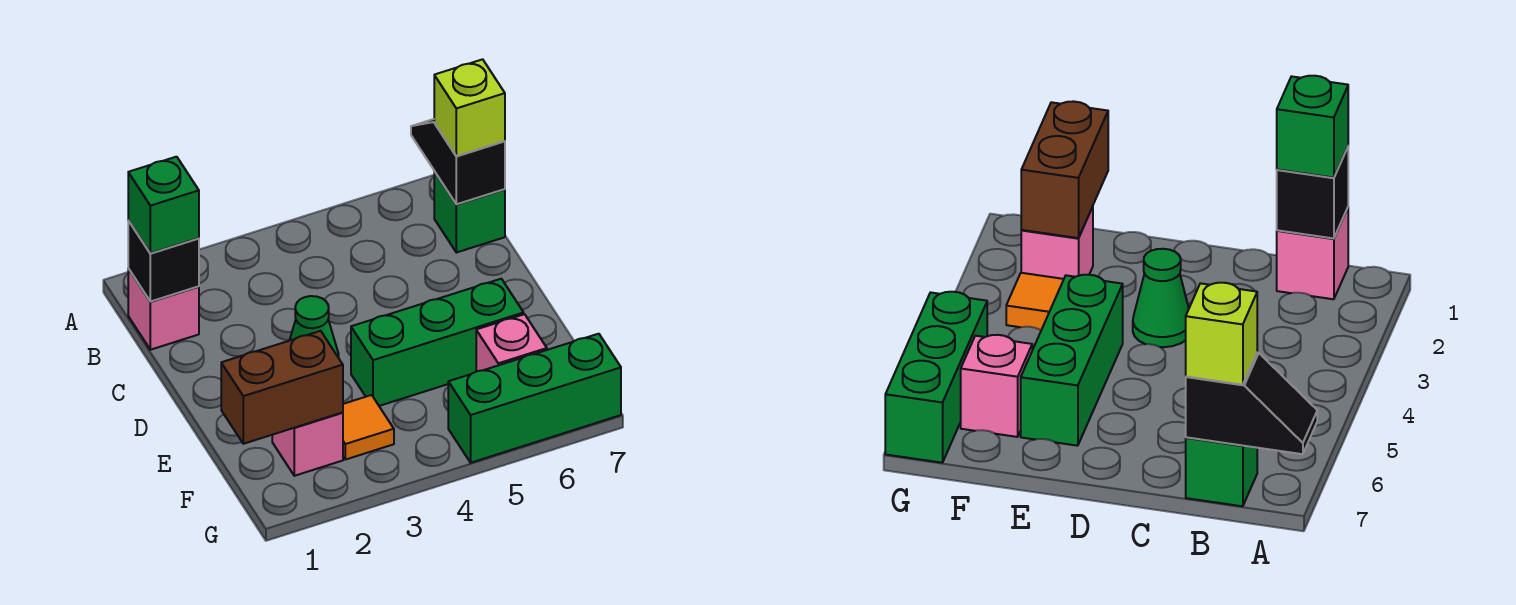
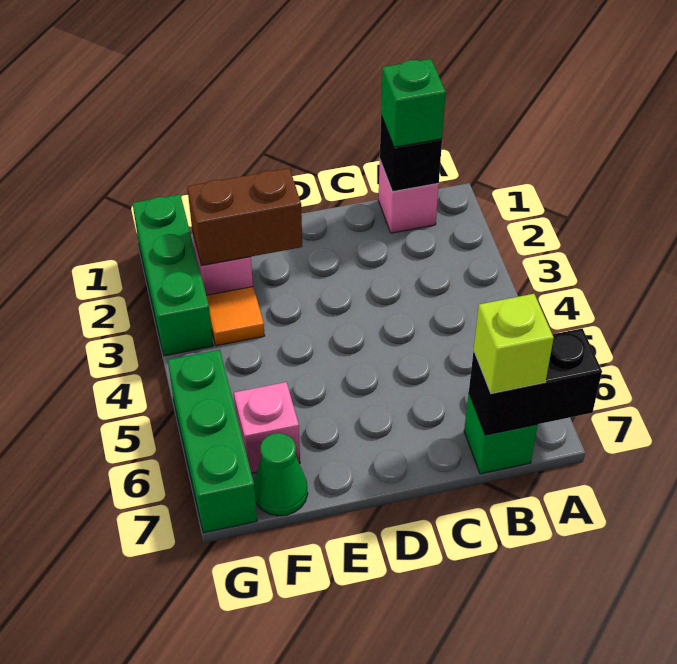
black slope A7:B7 level 2 top B -> black brick A7:B7 level 2
green cone D3 level 1 -> green cone F7 level 1
green brick E4:E6 level 1 -> green brick G1:G3 level 1
brown brick F1:F2 level 2 -> brown brick E2:F2 level 2

